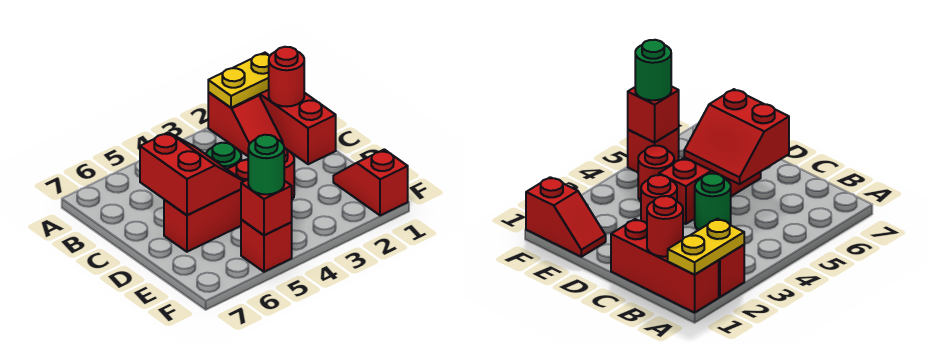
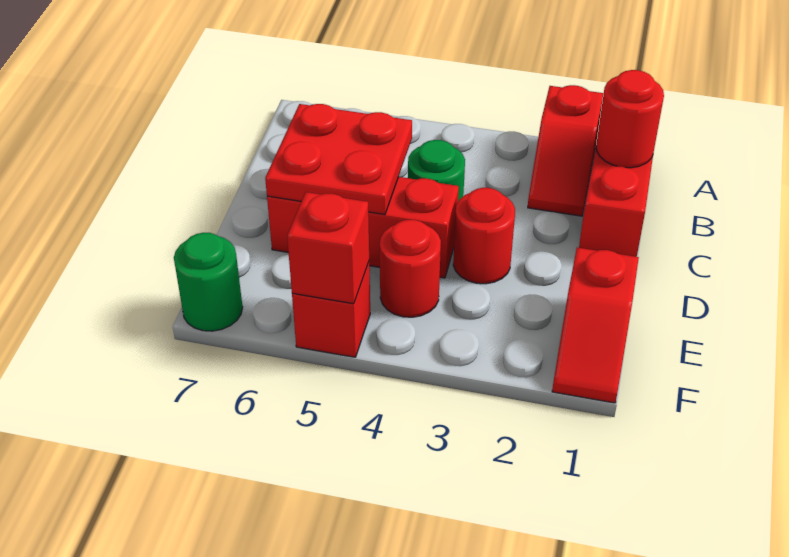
yellow plate A1:A2 level 2 -> none
red slope C5:D6 level 2 top 6 -> red plate C5:D6 level 2
red slope E1:F1 level 1 top F -> red slope E1:F1 level 1 top E
green round brick F5 level 3 -> green round brick F7 level 1

